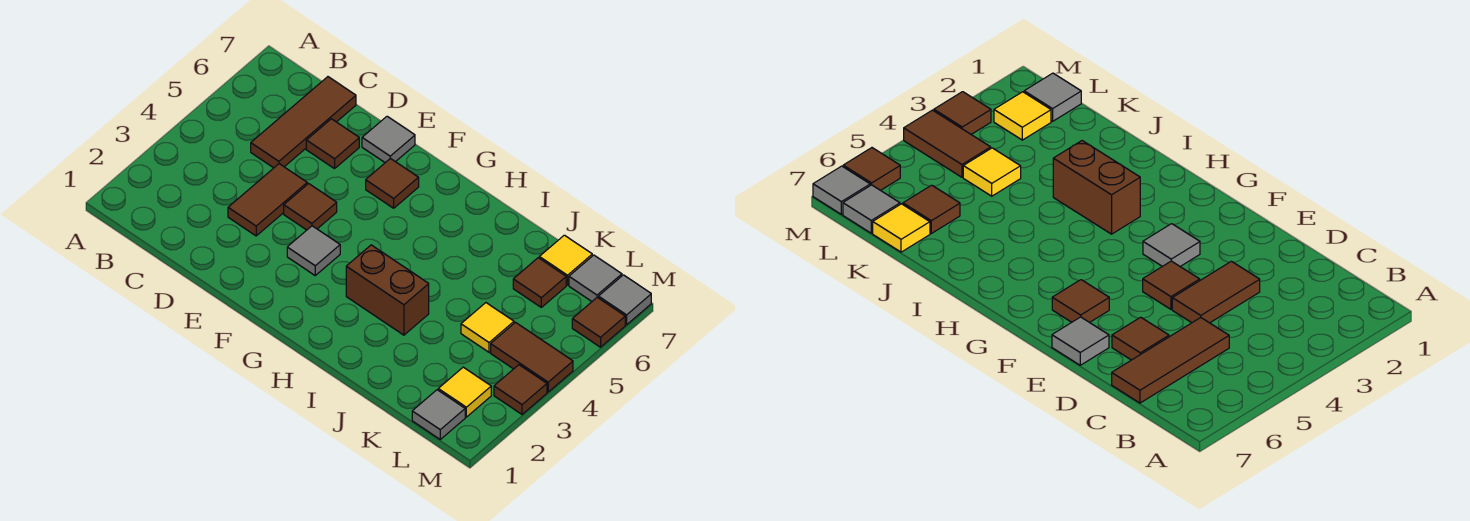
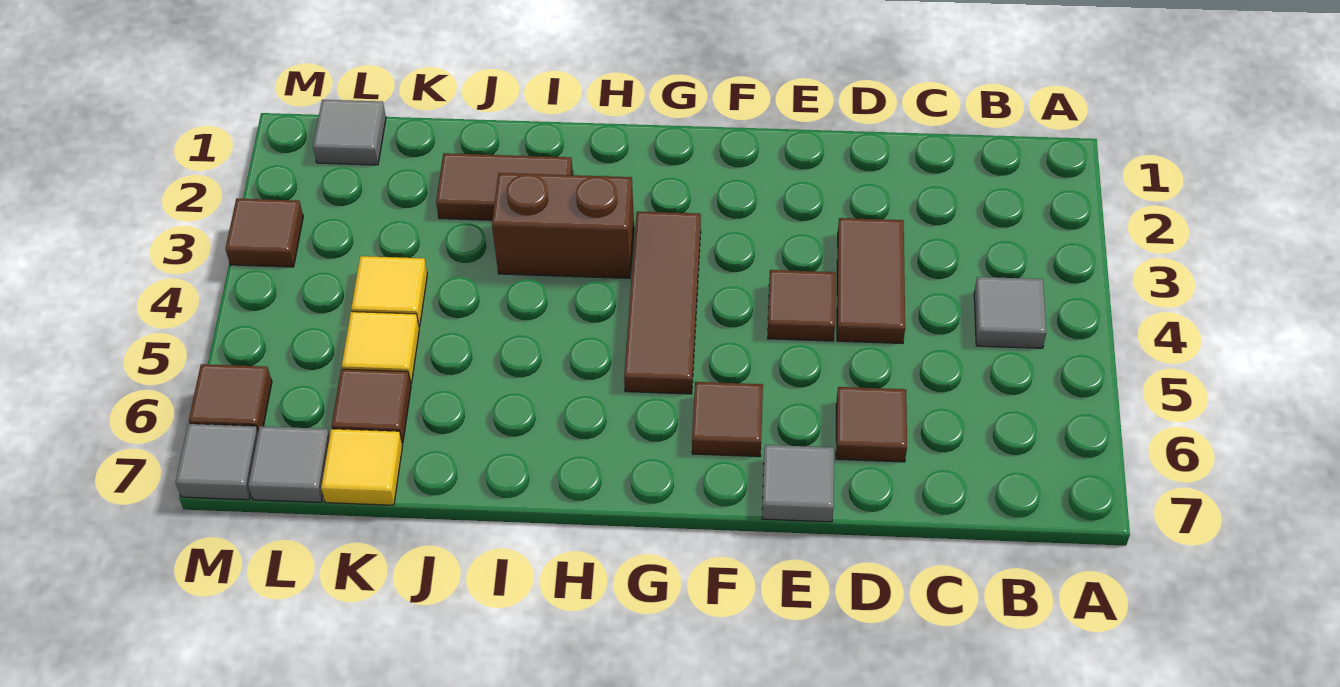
brown tile C5:C7 level 1 -> brown tile G3:G5 level 1
grey tile F3 level 1 -> grey tile B4 level 1
yellow tile L2 level 1 -> yellow tile K5 level 1
brown tile L4:M4 level 1 -> brown tile I2:J2 level 1

